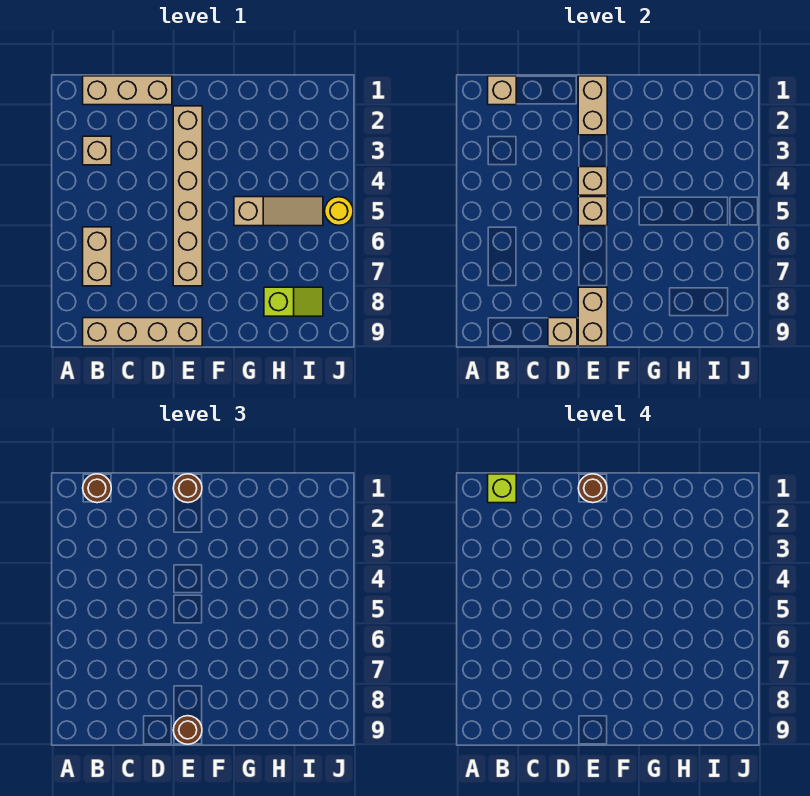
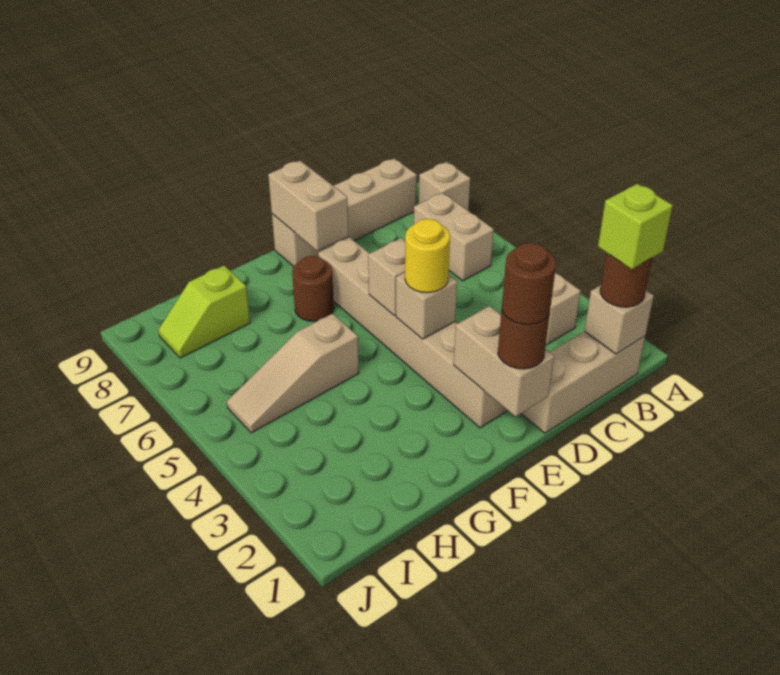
tan brick D9 level 2 -> tan brick A8 level 1
brown round brick E9 level 3 -> brown round brick F7 level 1
yellow round brick J5 level 1 -> yellow round brick E4 level 3

